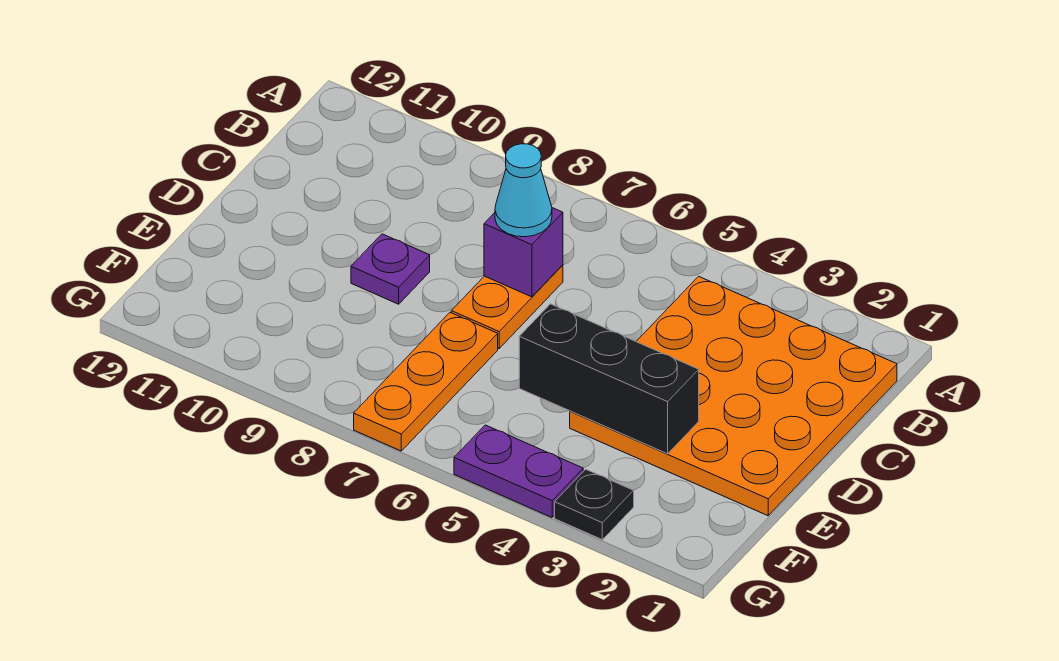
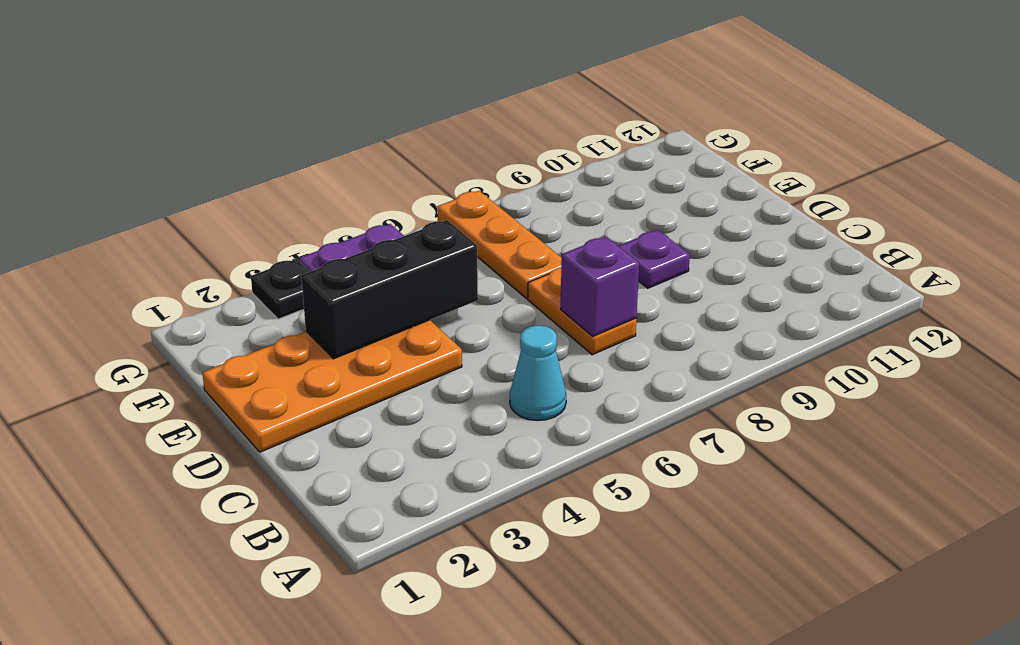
orange plate B1:E4 level 1 -> orange plate D1:E4 level 1
cyan cone C7 level 3 -> cyan cone B5 level 1

